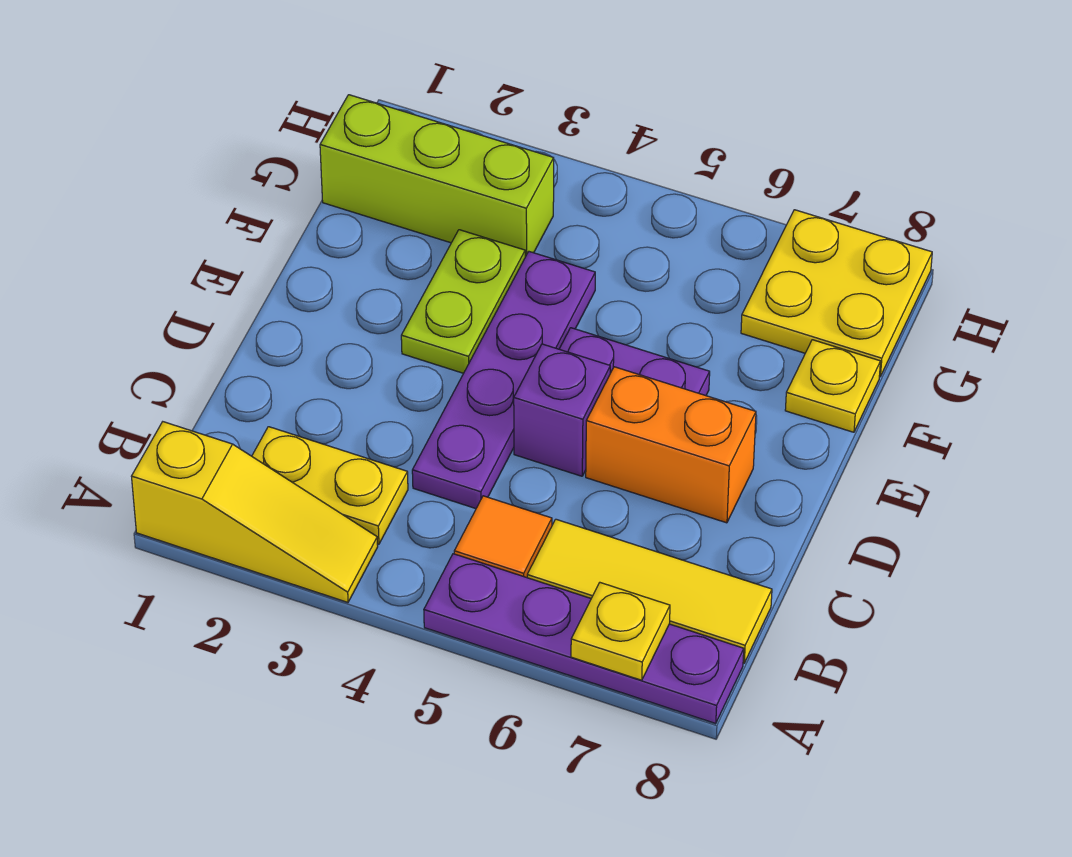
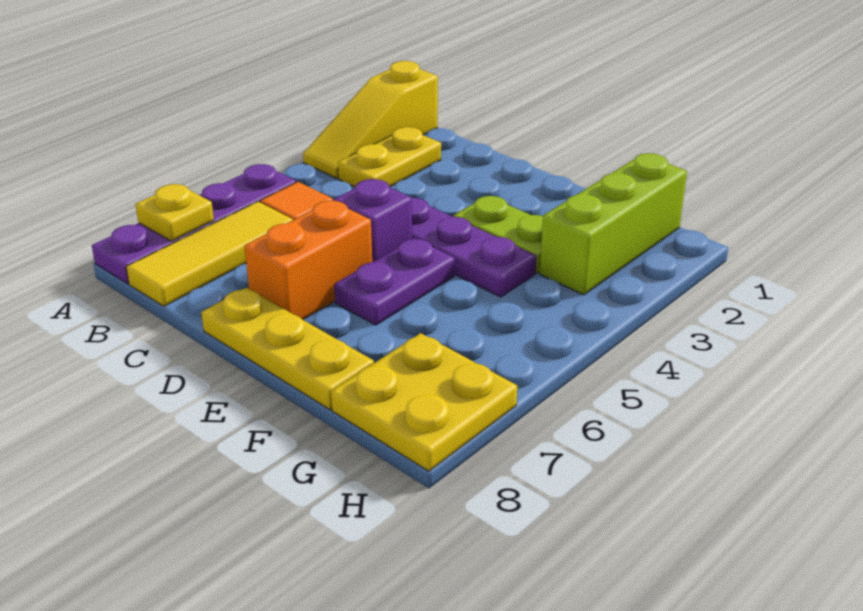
yellow plate F8 level 1 -> yellow plate D8:F8 level 1

